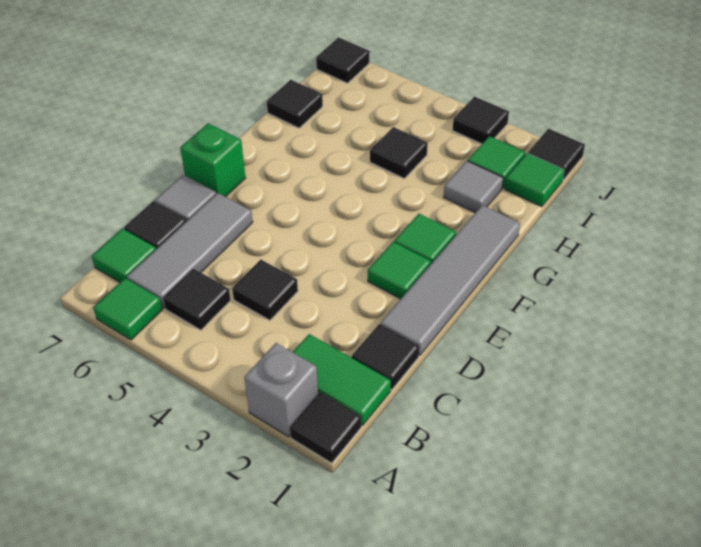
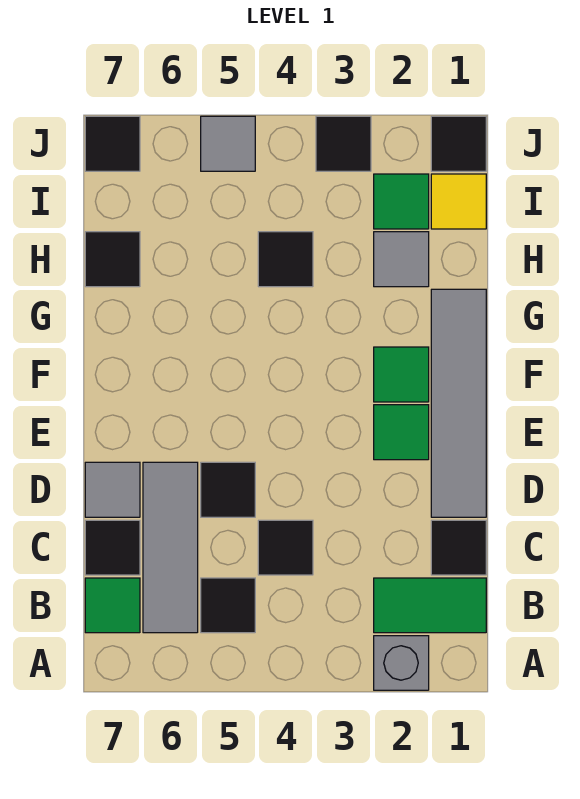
black tile A1 level 1 -> black tile D5 level 1
green tile A6 level 1 -> none
green brick E7 level 1 -> none
green tile I1 level 1 -> yellow tile I1 level 1
none -> grey tile J5 level 1

